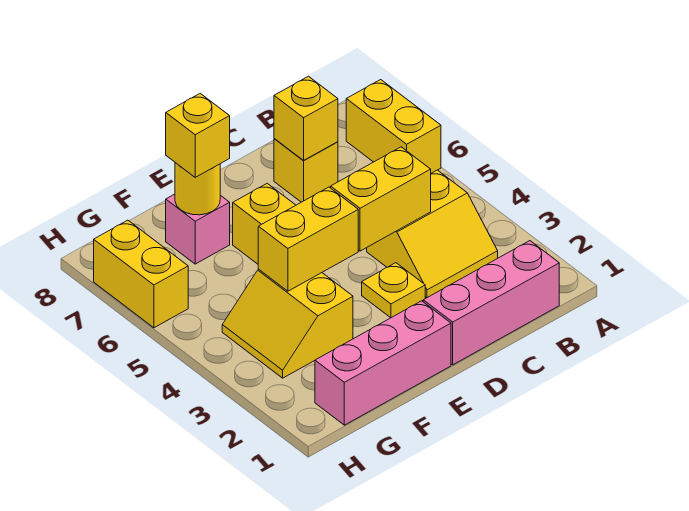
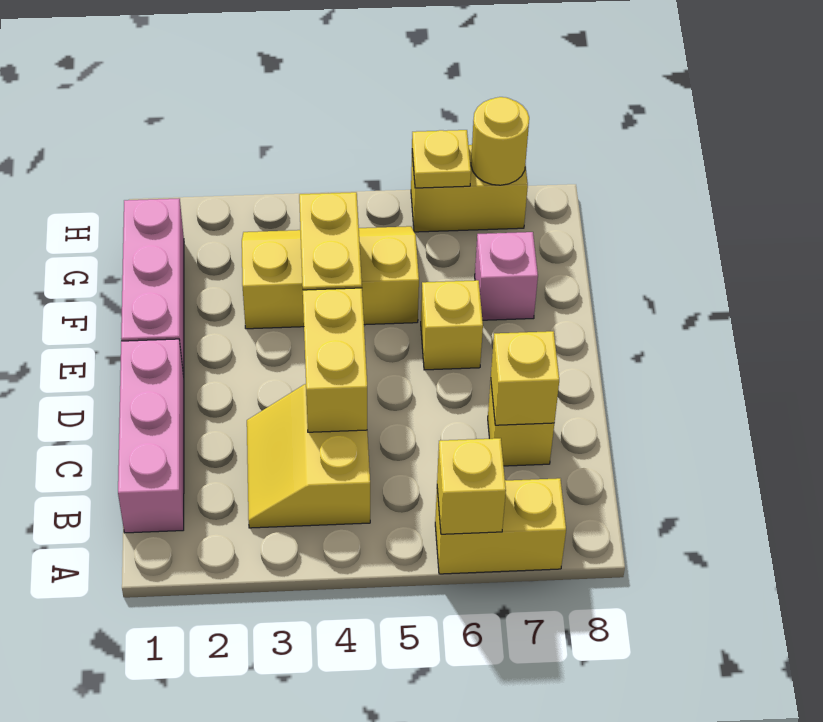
yellow plate D3 level 1 -> yellow plate H6 level 2
yellow slope F3:G4 level 1 top F -> yellow slope F3:G5 level 1 top F
yellow round brick F7 level 2 -> yellow round brick H7 level 2
yellow brick F7 level 3 -> yellow brick A6 level 2

